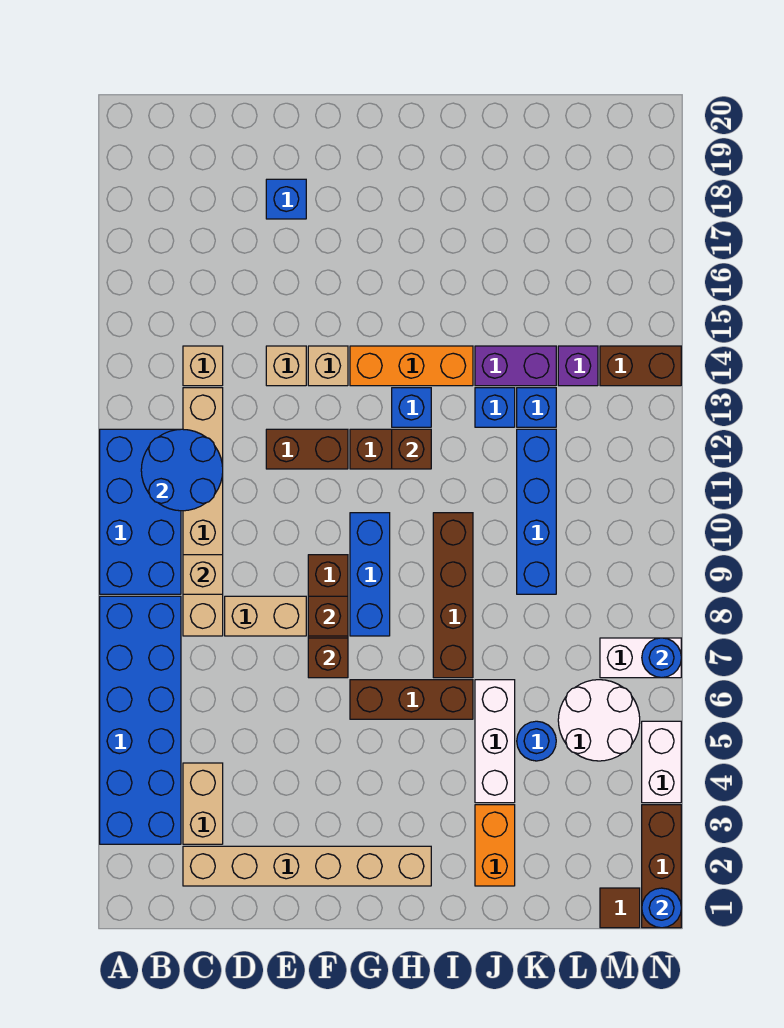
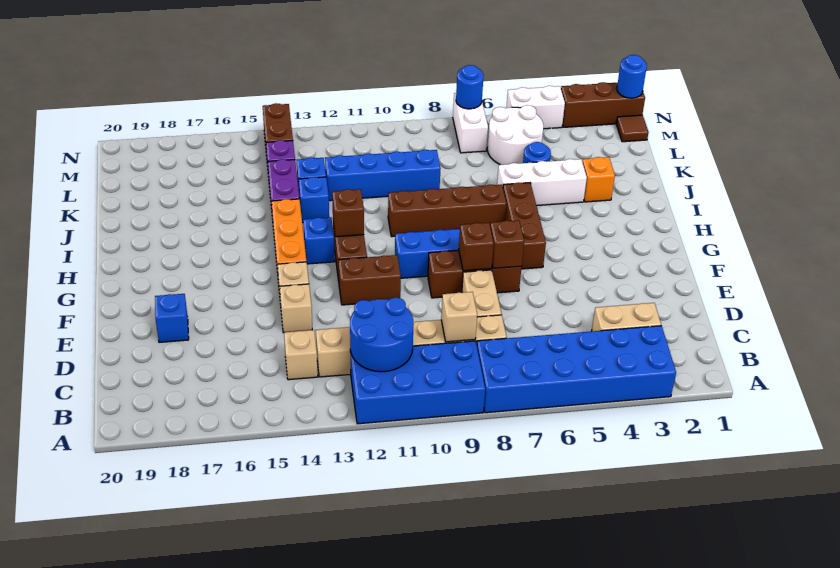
tan brick C2:H2 level 1 -> none
brown brick E12:F12 level 1 -> brown brick F11:F12 level 1
orange brick J2:J3 level 1 -> orange brick J3 level 1

